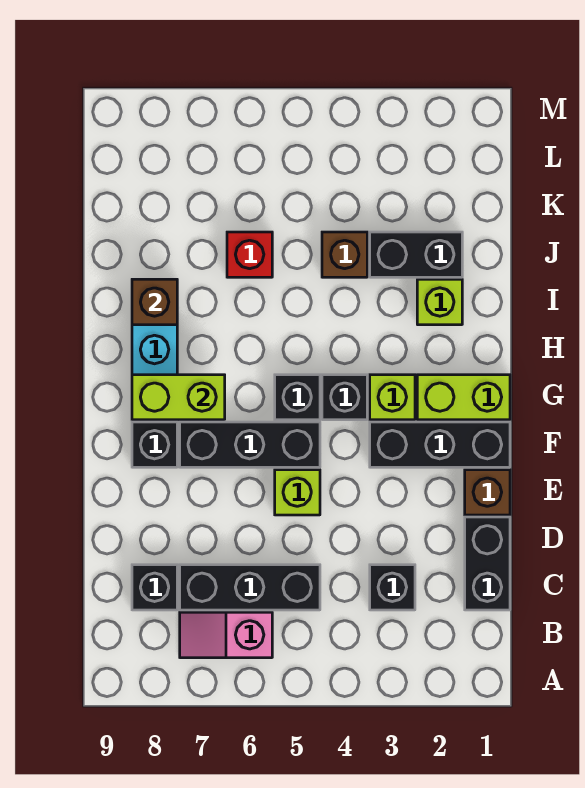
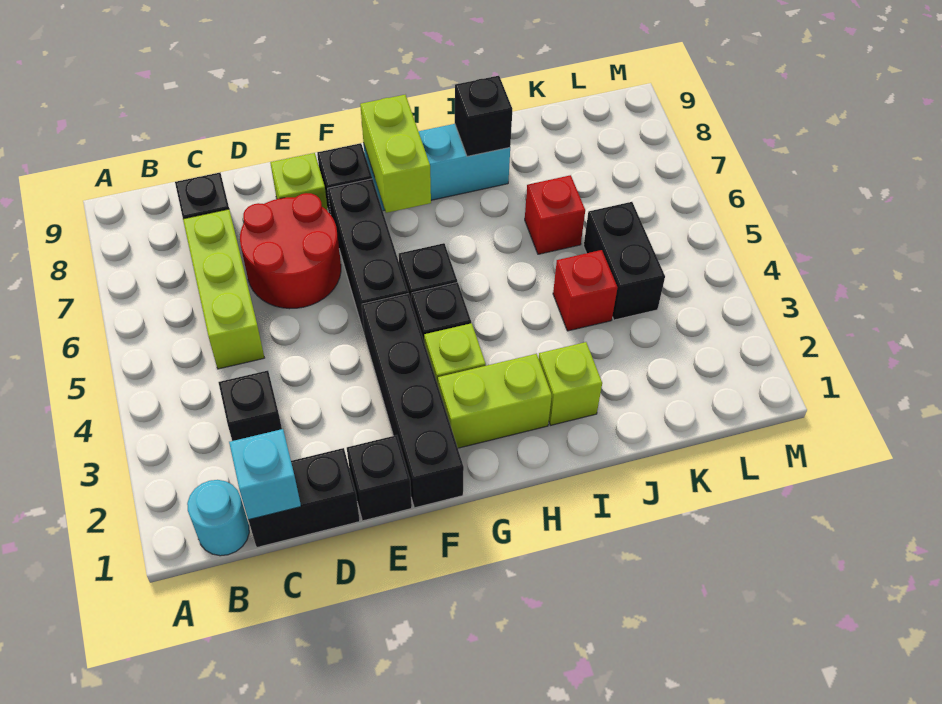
none -> cyan round brick B1 level 1
pink slope B6:B7 level 1 top 6 -> none
none -> cyan brick C1 level 2
black brick C5:C7 level 1 -> lime brick C5:C7 level 1
none -> red round brick D6:E7 level 1
brown brick E1 level 1 -> black brick E1 level 1
lime brick E5 level 1 -> lime brick E8 level 1
black brick F1:F3 level 1 -> black brick F1:F4 level 1
lime brick G1:G2 level 1 -> lime brick G2:H2 level 1
brown brick I8 level 2 -> black brick I8 level 2
black brick J2:J3 level 1 -> black brick K4:K5 level 1
brown brick J4 level 1 -> red brick J4 level 1

